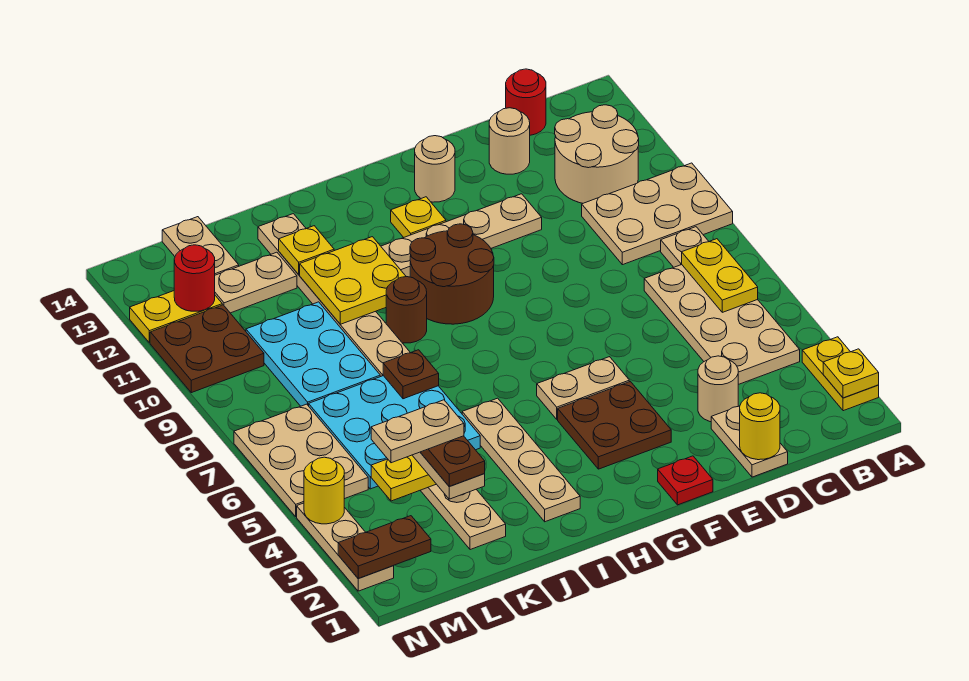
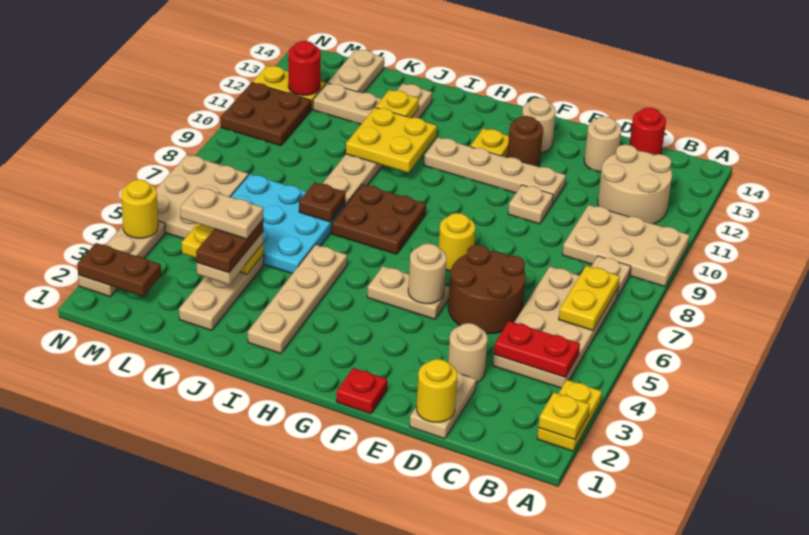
none -> red plate B4:C4 level 2
none -> tan plate E10 level 1
brown plate F3:G4 level 1 -> brown plate H7:I8 level 1
none -> tan round brick F5 level 2
none -> yellow round brick F7 level 1
brown round brick G9:H10 level 1 -> brown round brick D5:E6 level 1
brown round brick I9 level 1 -> brown round brick F12 level 1
cyan plate K8:L10 level 1 -> none

